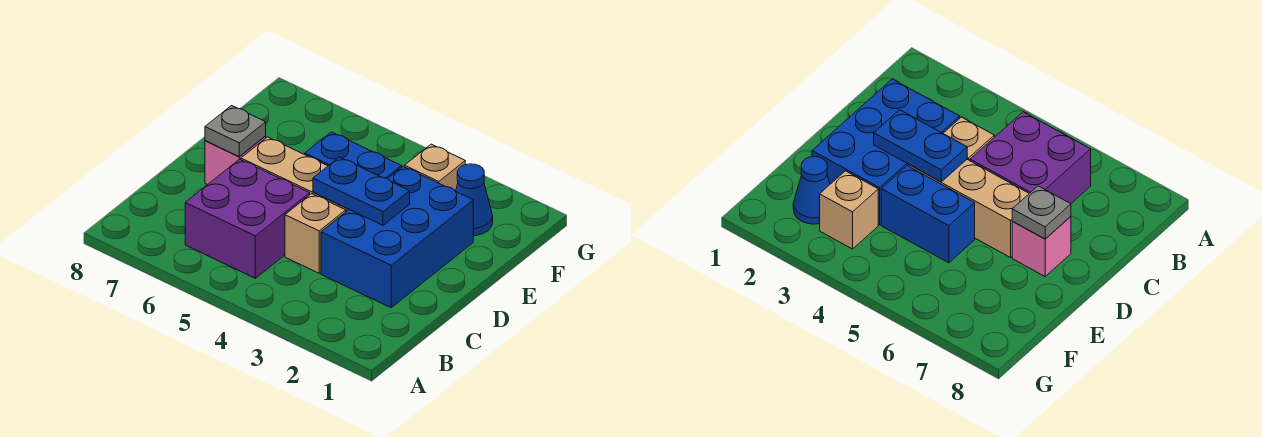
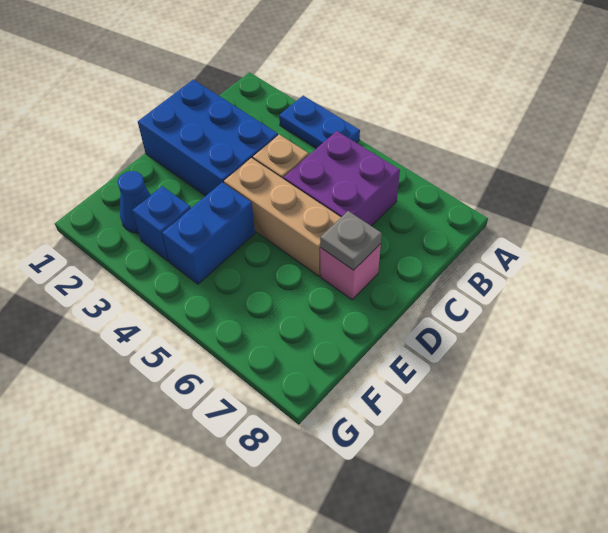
blue brick C2:E3 level 1 -> blue brick C1:D3 level 1
blue plate D3:D4 level 2 -> blue plate A3:A4 level 1
blue brick E4:E5 level 1 -> blue brick E4:F4 level 1
tan brick F3 level 1 -> blue brick F3 level 1

